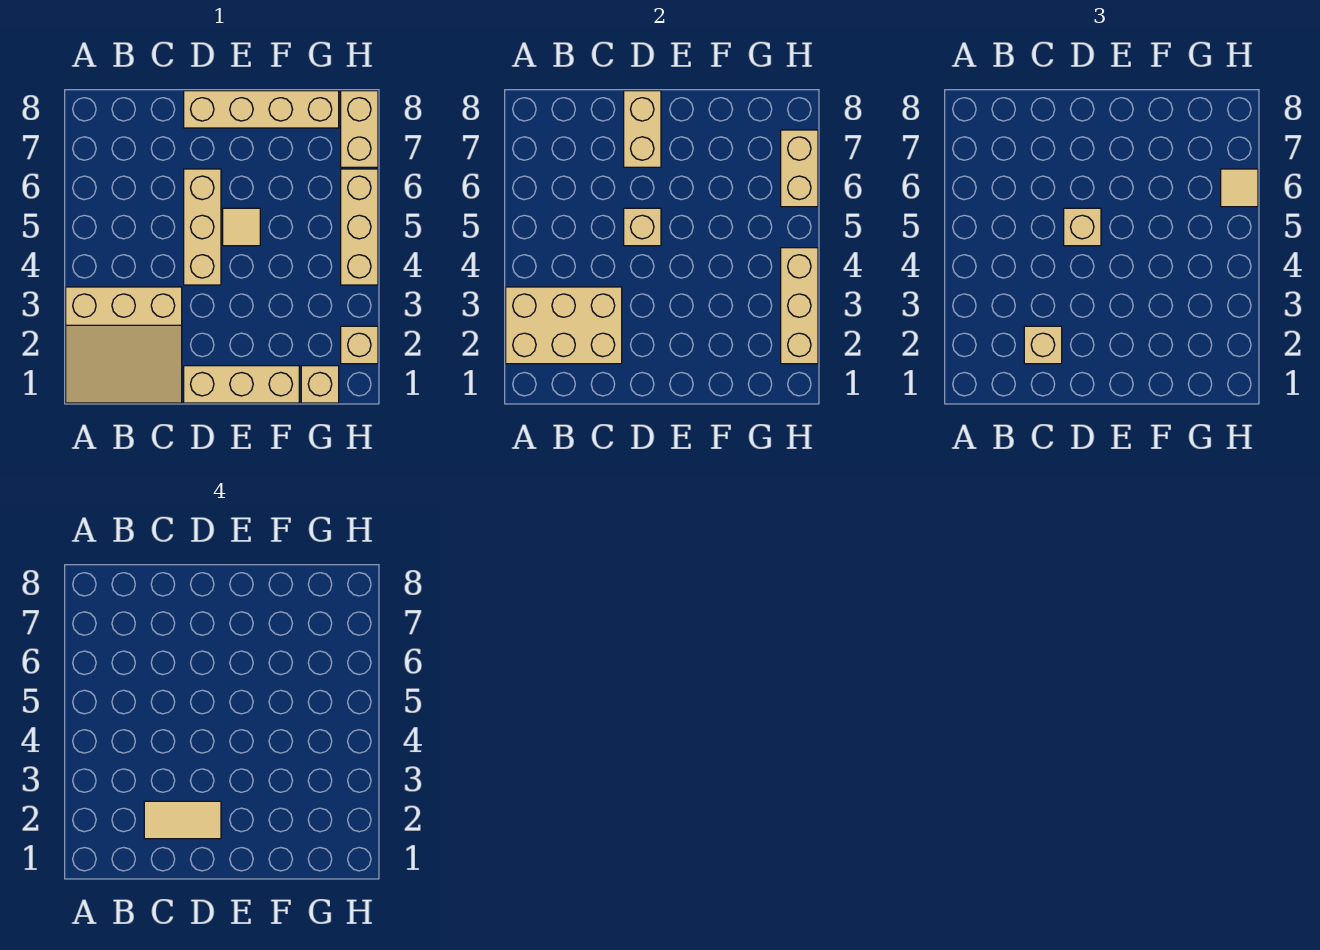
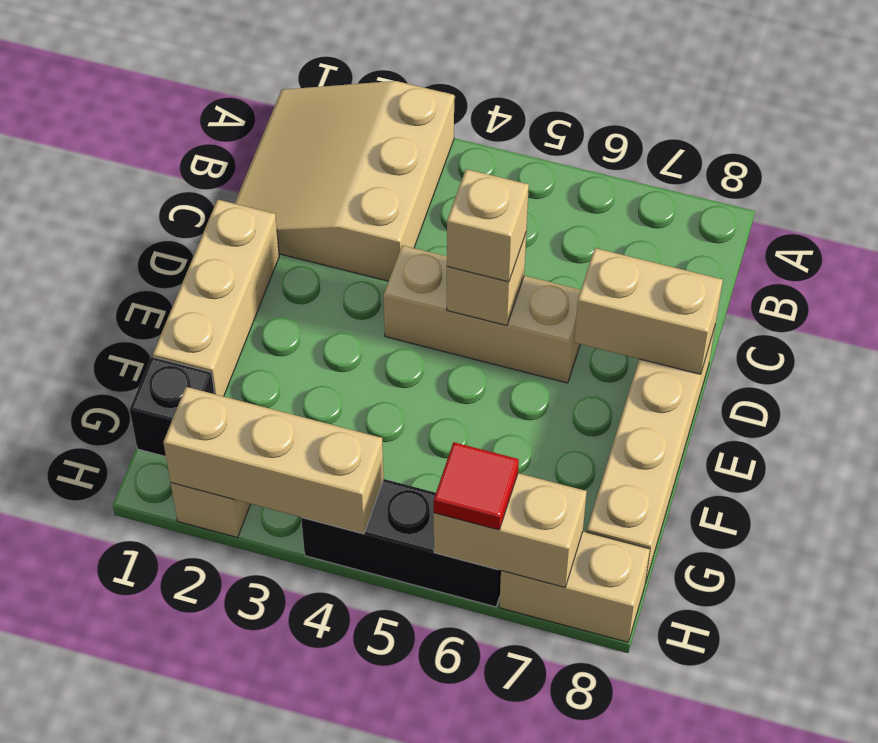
tan brick A2:C3 level 2 -> none
tan brick C2 level 3 -> none
tan tile C2:D2 level 4 -> none
tan tile E5 level 1 -> none
tan brick G1 level 1 -> black brick G1 level 1
tan brick H4:H6 level 1 -> black brick H4:H6 level 1
tan tile H6 level 3 -> red tile H6 level 3

